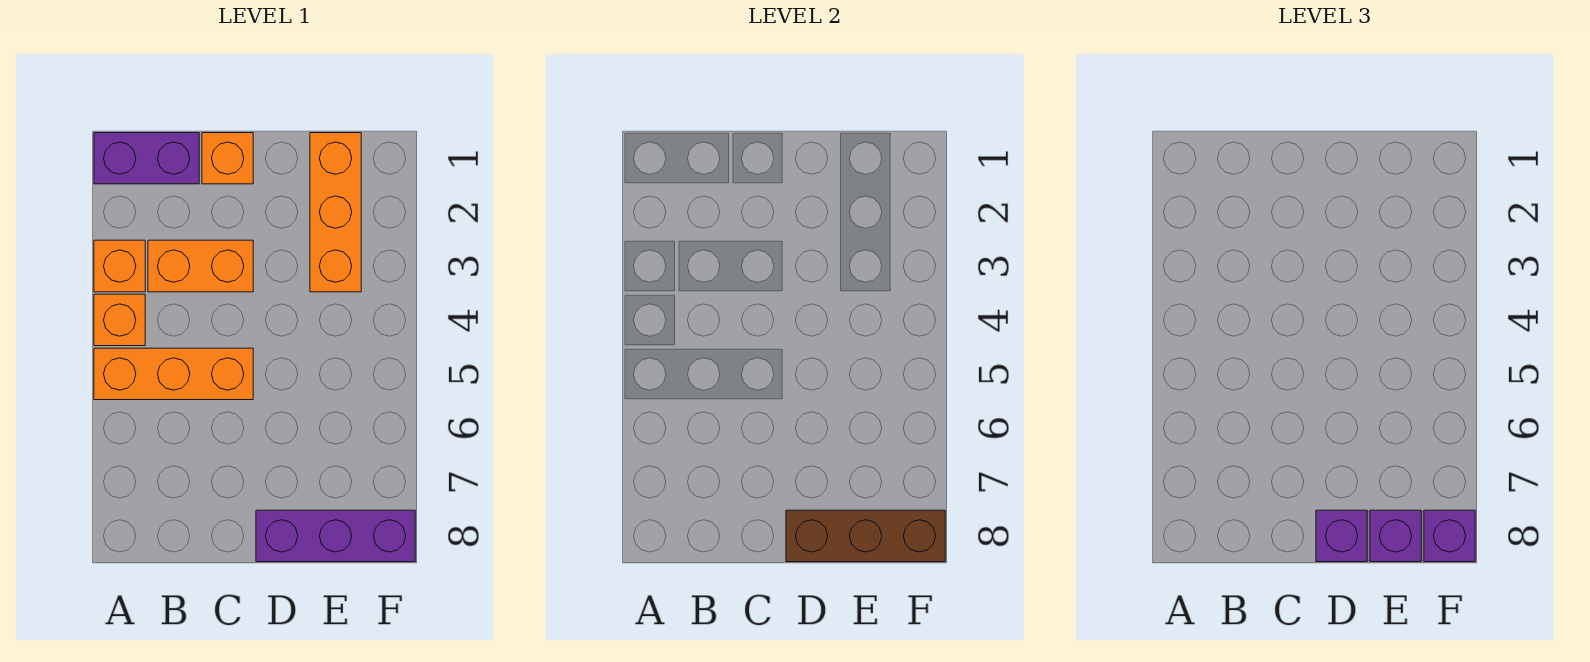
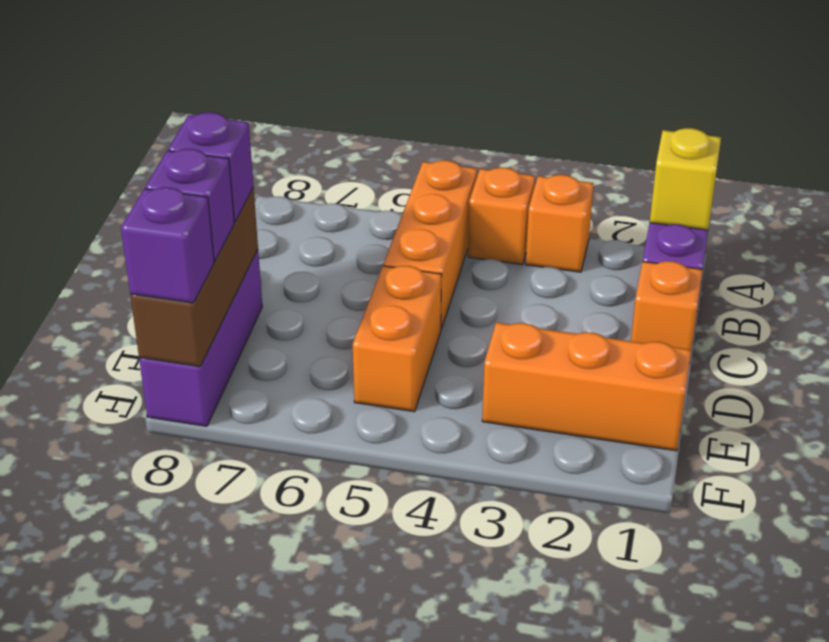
none -> yellow brick A1 level 2
orange brick B3:C3 level 1 -> orange brick D5:E5 level 1

